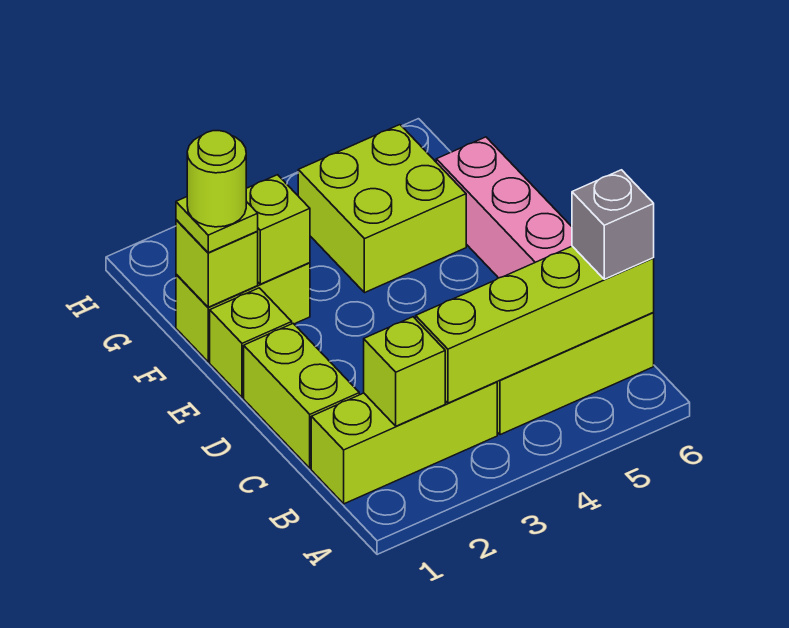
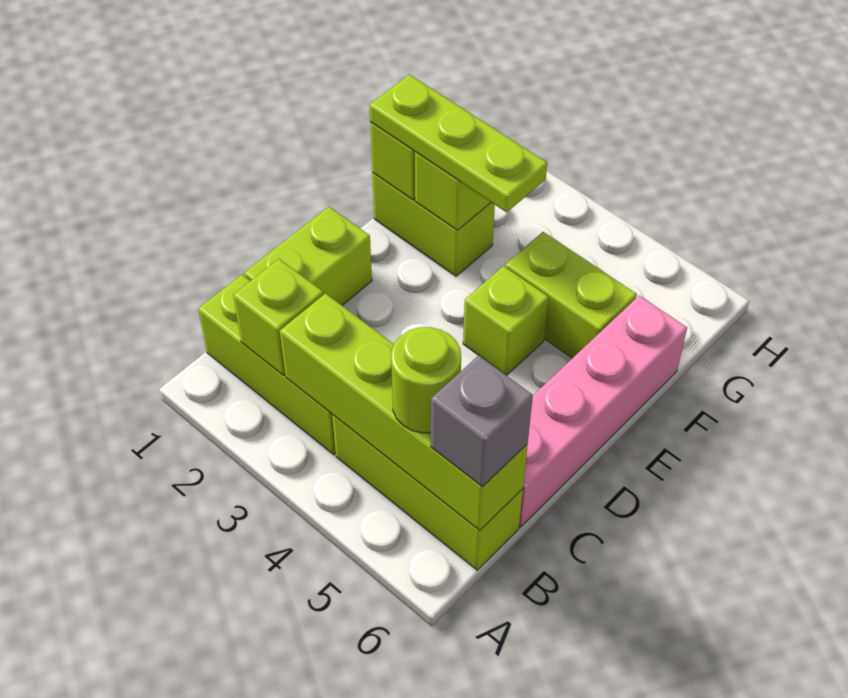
lime brick E1 level 1 -> lime brick E4 level 1
lime plate F1 level 3 -> lime plate F1:F3 level 3
lime round brick F1 level 4 -> lime round brick B5 level 3
lime brick F4:G5 level 1 -> lime brick F4:F5 level 1

